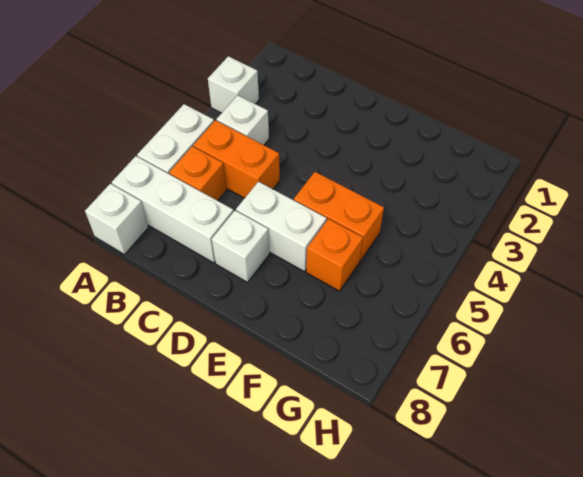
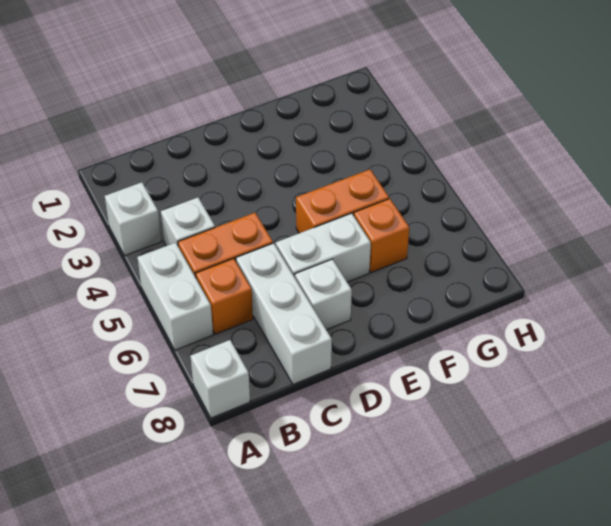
white brick A7:C7 level 1 -> white brick C6:C8 level 1

